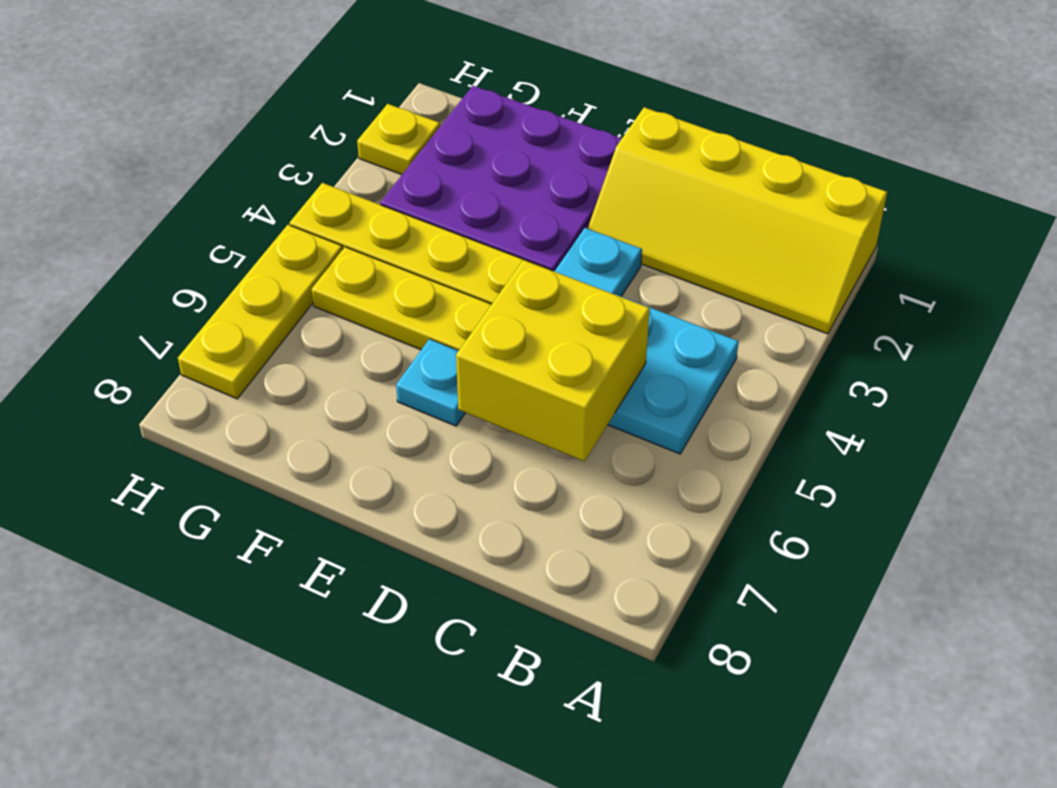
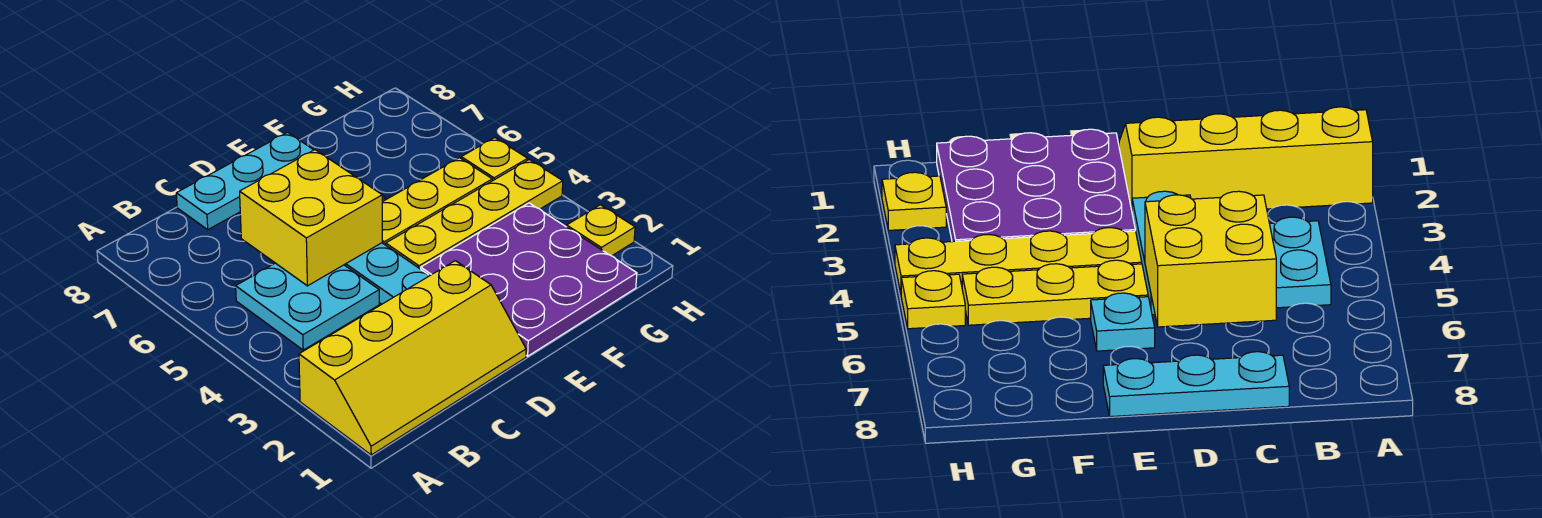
yellow slope A1:D2 level 1 top 1 -> yellow slope A1:D2 level 1 top 2
none -> cyan plate C8:E8 level 1
yellow plate H5:H7 level 1 -> yellow plate H5 level 1

